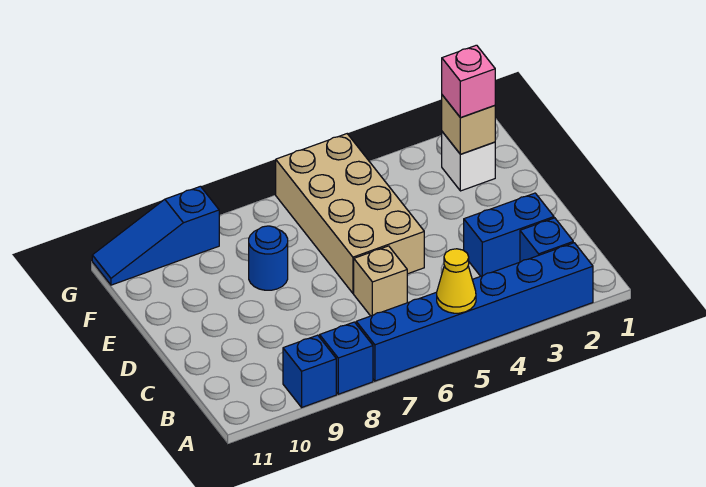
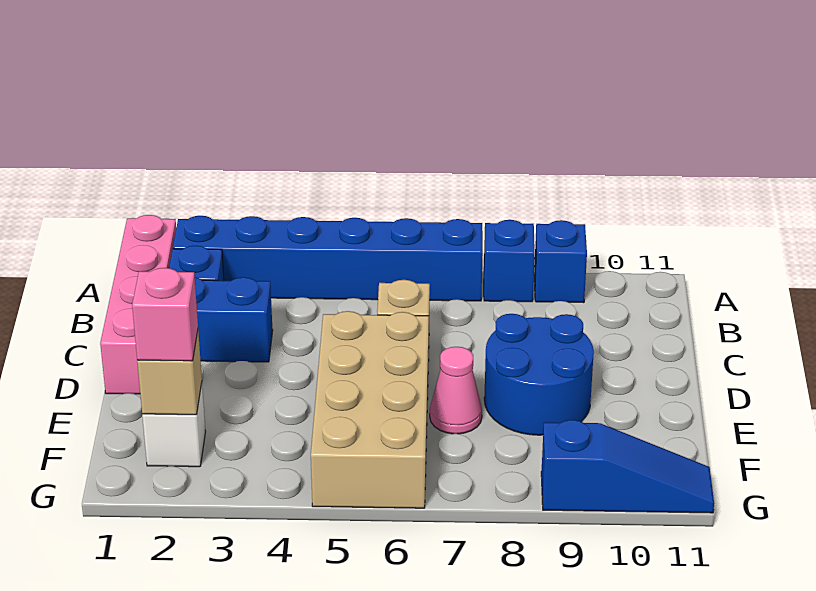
none -> pink brick A1:D1 level 1
yellow cone A5 level 2 -> none
none -> pink cone E7 level 1
blue round brick E8 level 1 -> blue round brick D8:E9 level 1

